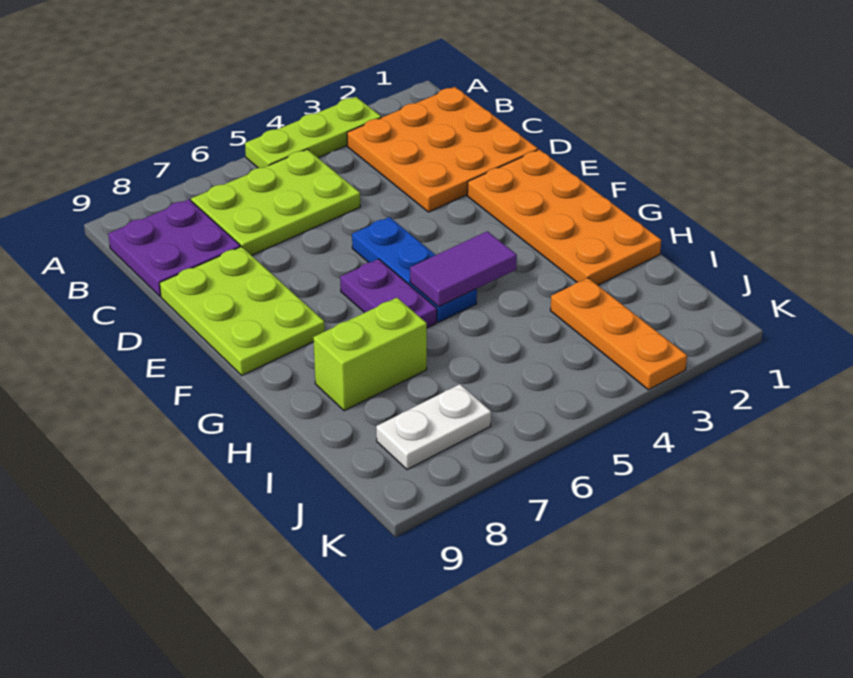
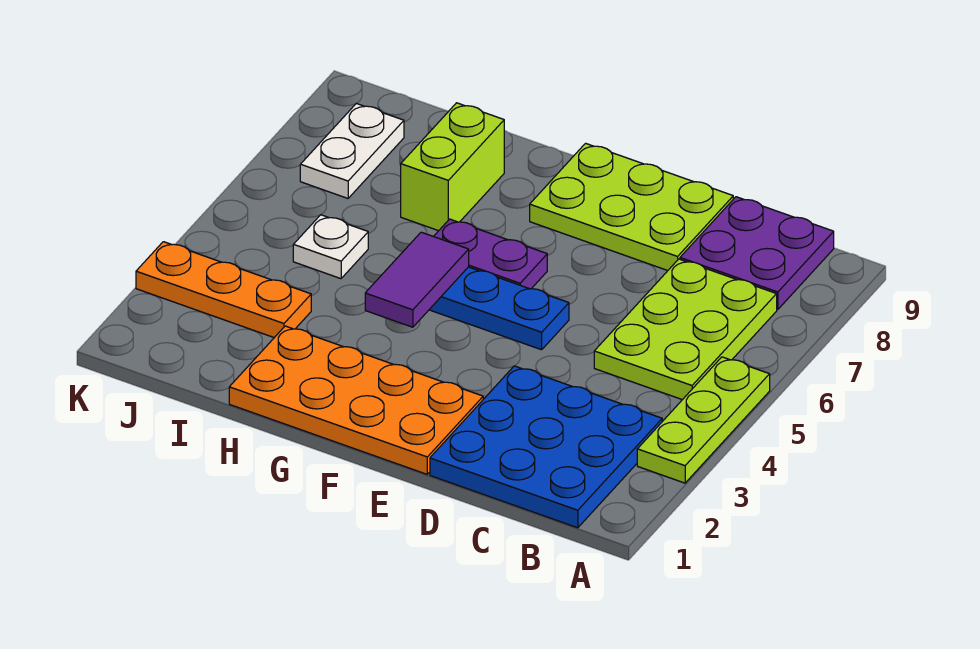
orange plate B1:D3 level 1 -> blue plate B1:D3 level 1
none -> white plate I5 level 1

